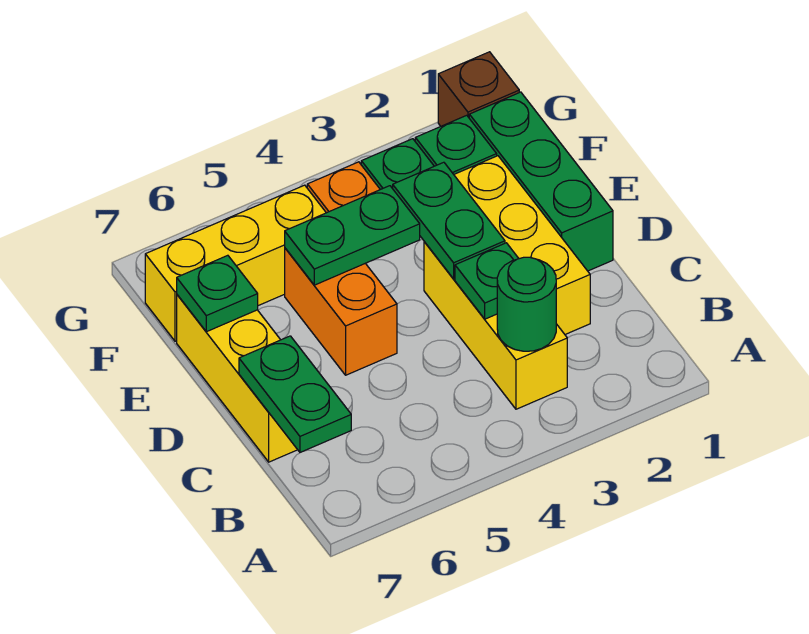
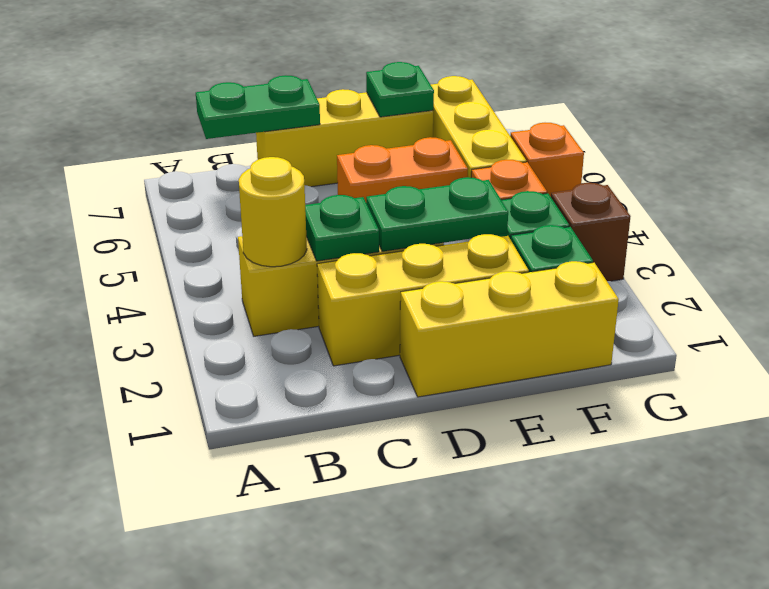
green round brick B3 level 2 -> yellow round brick B3 level 2
green brick D1:F1 level 1 -> yellow brick D1:F1 level 1
green plate E4:E5 level 2 -> none
brown brick G1 level 1 -> brown brick G3 level 1
none -> orange brick G5 level 1

